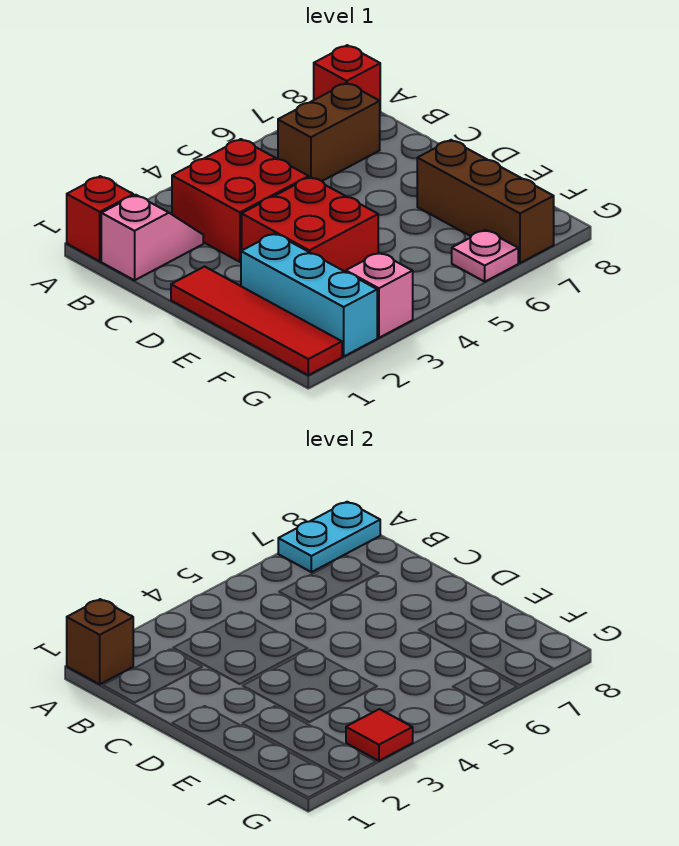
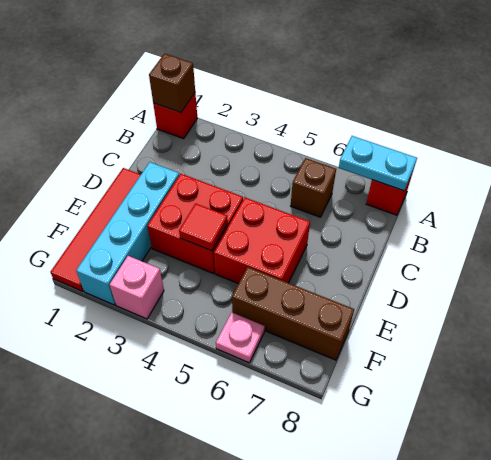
pink slope B1:B2 level 1 top 1 -> none
red brick B3:C4 level 1 -> red brick D5:E6 level 1
brown brick B6:B7 level 1 -> brown brick B6 level 1
cyan brick E2:G2 level 1 -> cyan brick D2:G2 level 1
brown brick E7:G7 level 1 -> brown brick F6:F8 level 1
red tile G3 level 2 -> red tile E4 level 2

